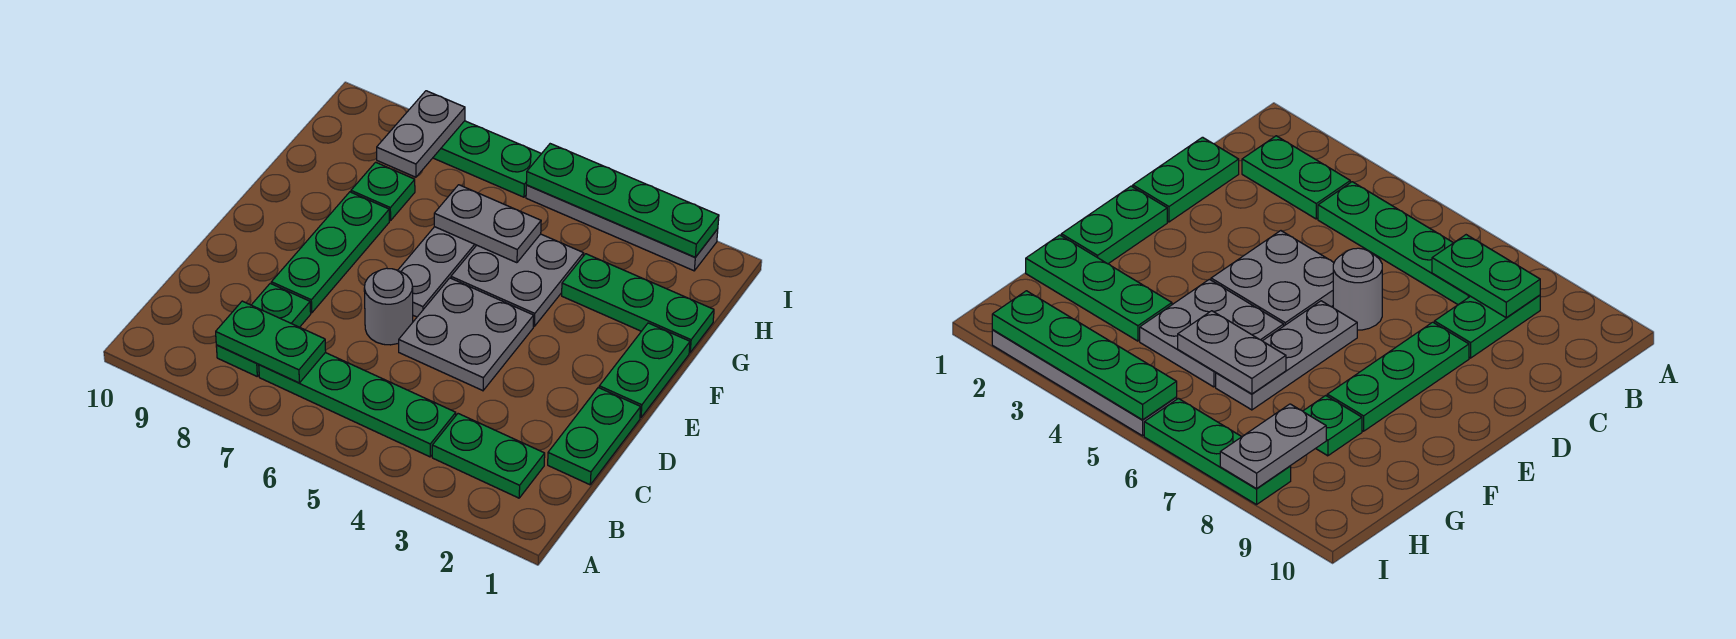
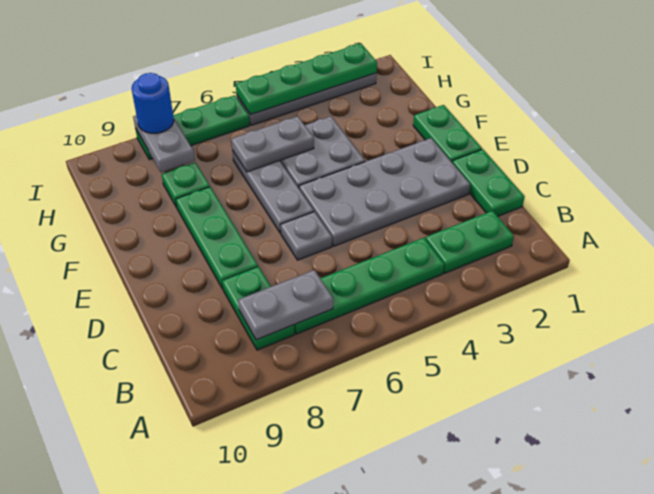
green plate B7:B8 level 2 -> grey plate B7:B8 level 2
grey plate D4:E5 level 1 -> grey plate D2:E5 level 1
grey round brick D6 level 1 -> grey plate D6 level 1
green plate G1:G3 level 1 -> none
none -> blue round brick I8 level 3

